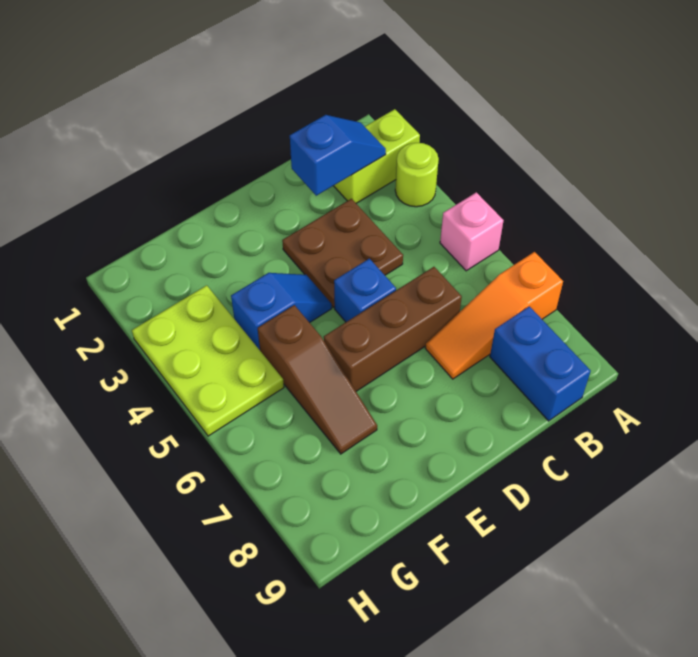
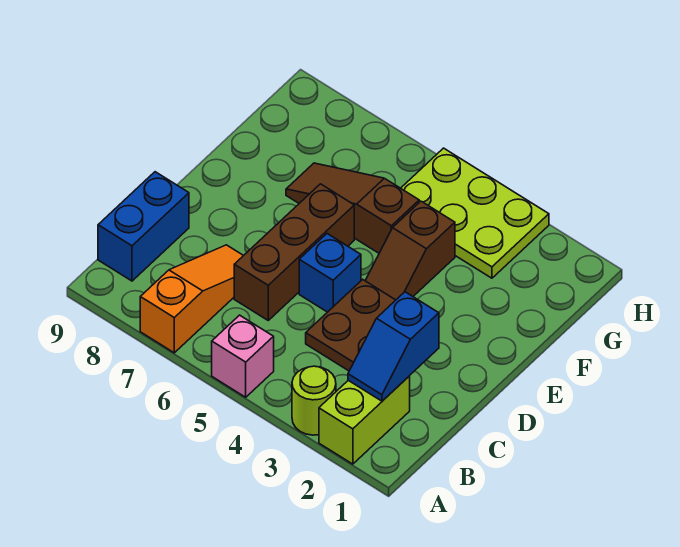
blue brick B8:B9 level 1 -> blue brick B9:C9 level 1
blue slope E4:F4 level 1 top F -> brown slope E4:F4 level 1 top F

